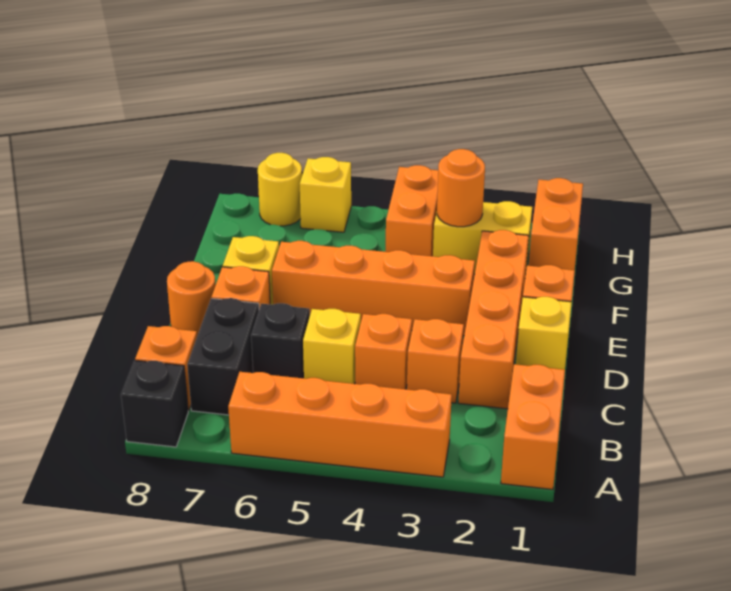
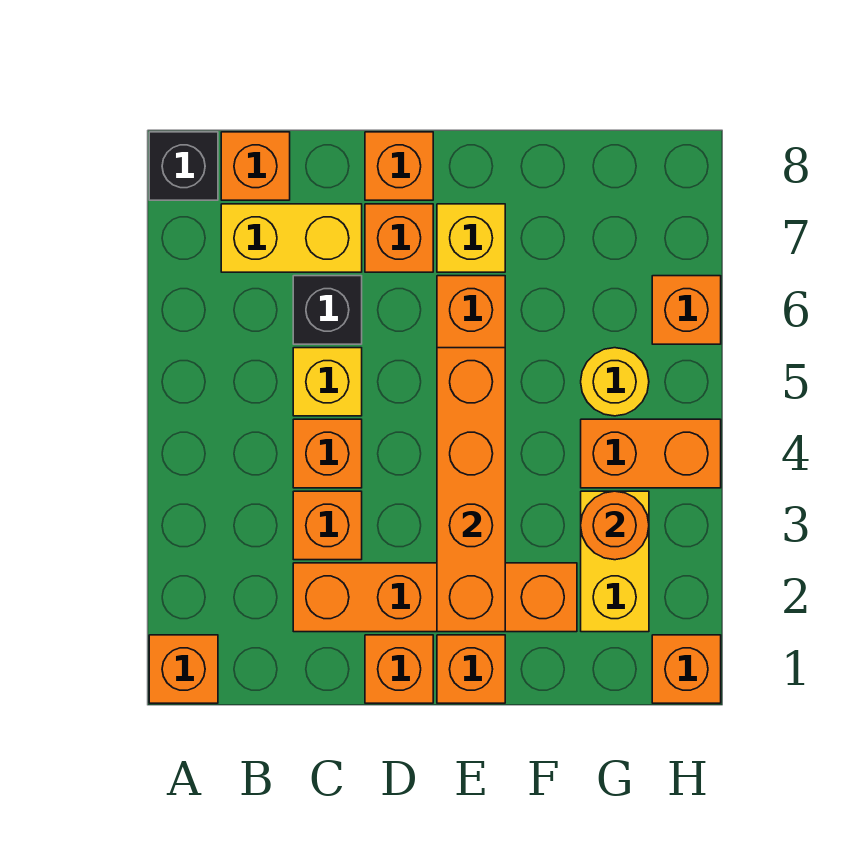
orange brick A1:B1 level 1 -> orange brick A1 level 1
orange brick A3:A6 level 1 -> orange brick E2:E5 level 2
black brick B7:C7 level 1 -> yellow brick B7:C7 level 1
yellow brick D1 level 1 -> orange brick D1 level 1
orange round brick D8 level 1 -> orange brick D8 level 1
orange brick G1:H1 level 1 -> orange brick H1 level 1
yellow brick H6 level 1 -> orange brick H6 level 1
yellow round brick H7 level 1 -> yellow round brick G5 level 1

